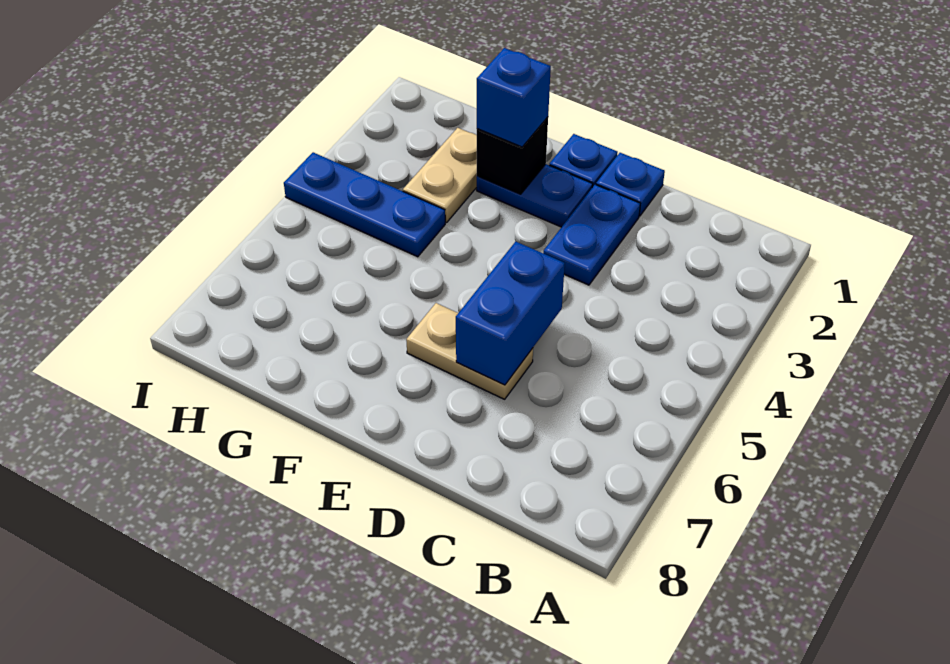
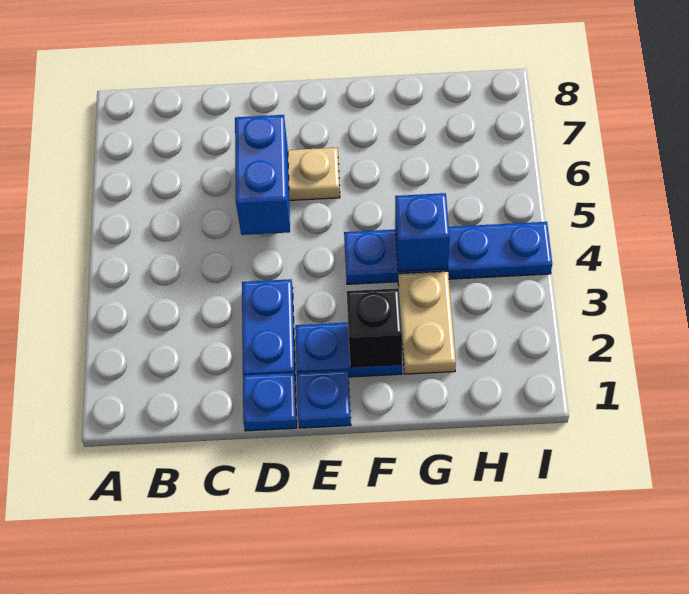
blue brick F2 level 3 -> blue brick G4 level 2
blue plate G4:I4 level 1 -> blue plate F4:I4 level 1

